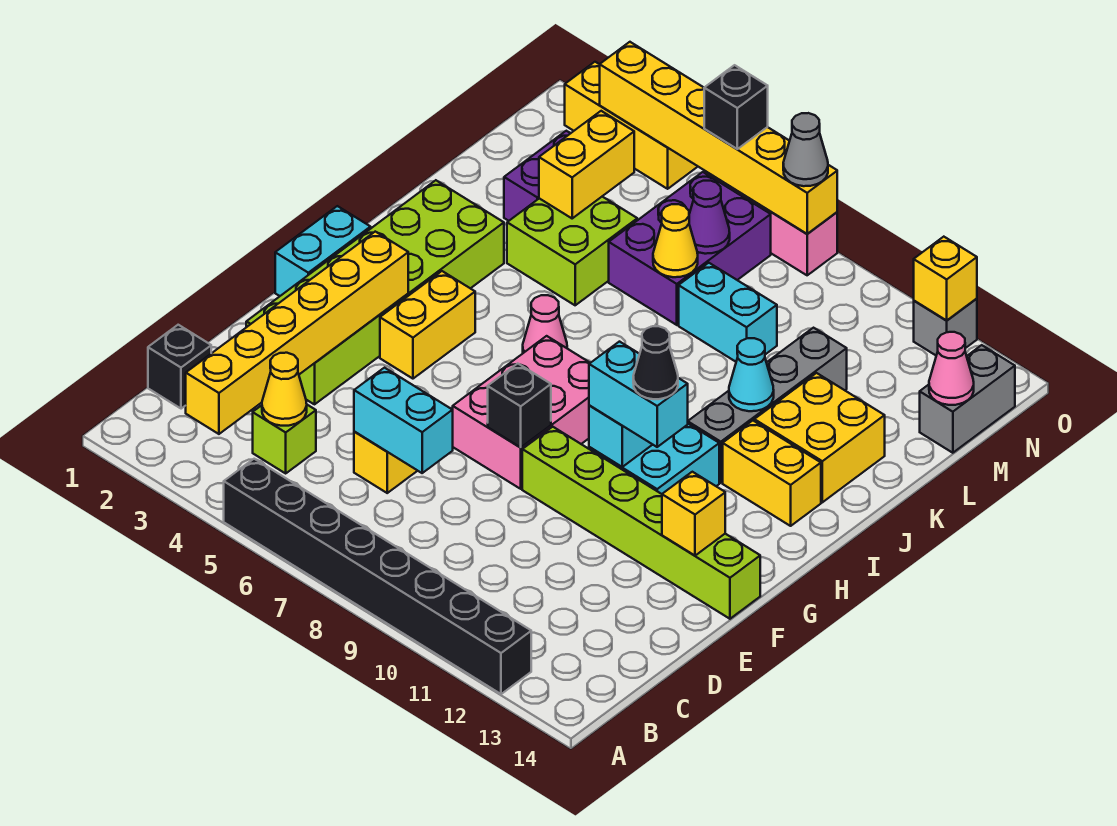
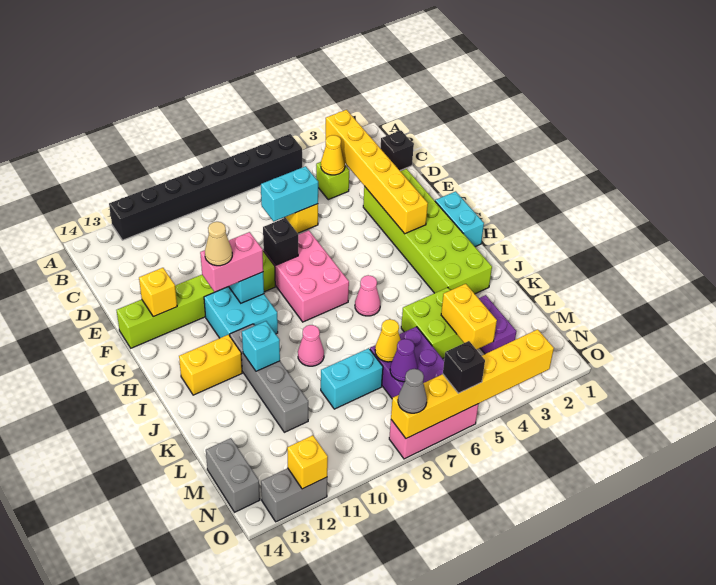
yellow brick G4:H4 level 1 -> none
cyan brick G10:G11 level 3 -> pink brick G10:G11 level 3
black cone G11 level 4 -> tan cone G11 level 4
cyan cone J11 level 2 -> cyan brick J11 level 2
yellow brick J12:K13 level 1 -> none
pink cone M14 level 2 -> pink cone J9 level 1
yellow brick O2:O4 level 1 -> none
grey brick O12 level 1 -> grey brick O12:O13 level 1

